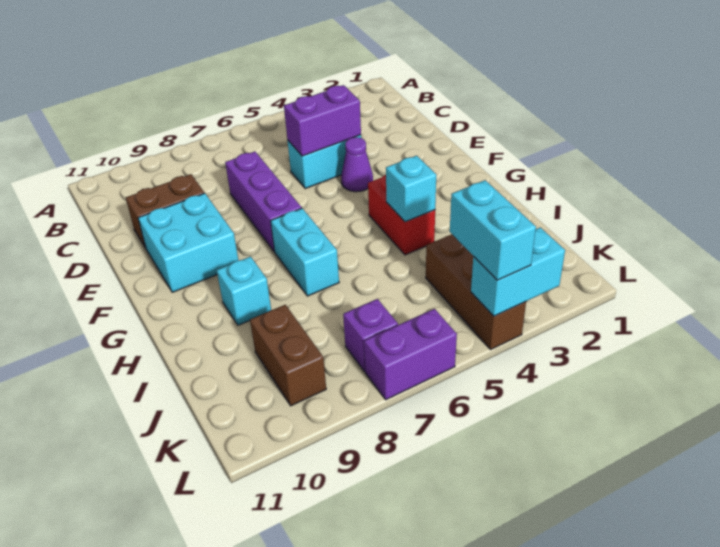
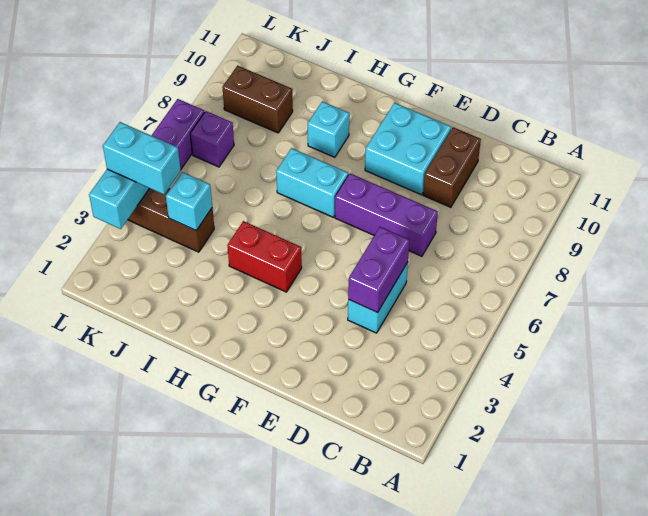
purple cone E4 level 1 -> none
cyan brick H4 level 2 -> cyan brick J4 level 2

